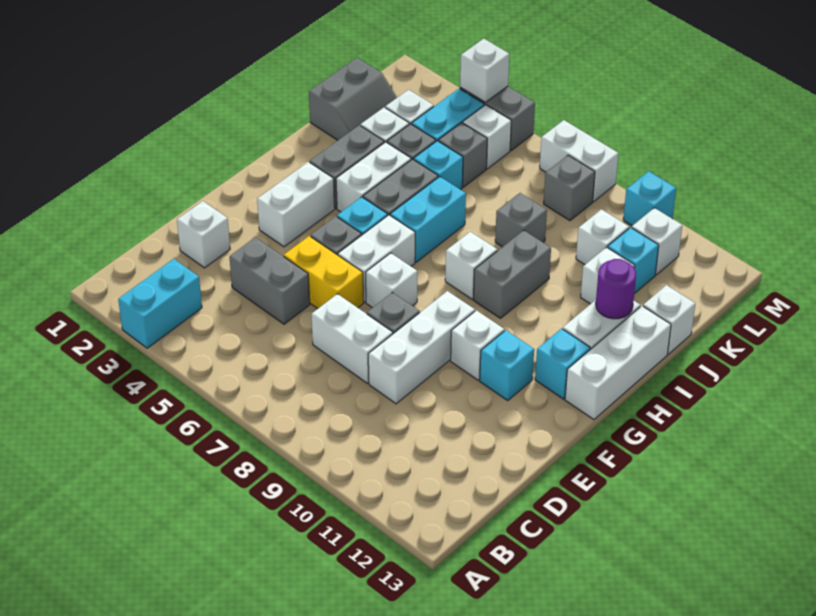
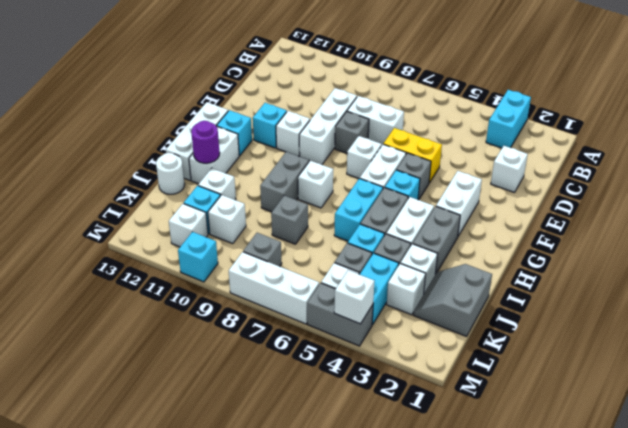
grey brick D4:D5 level 1 -> none
white brick J13 level 1 -> white round brick J13 level 1
white brick M7:M8 level 1 -> white brick M6:M8 level 1

